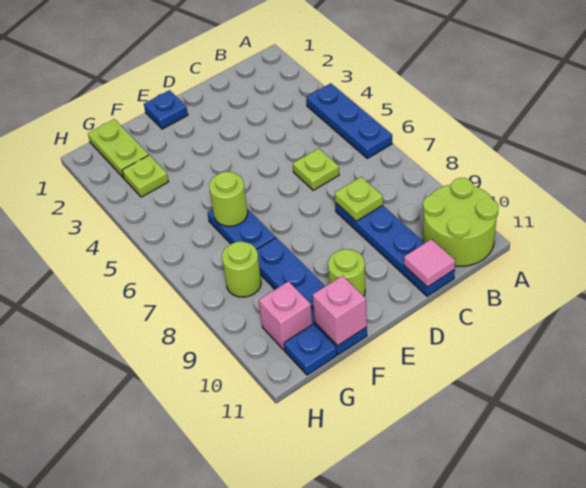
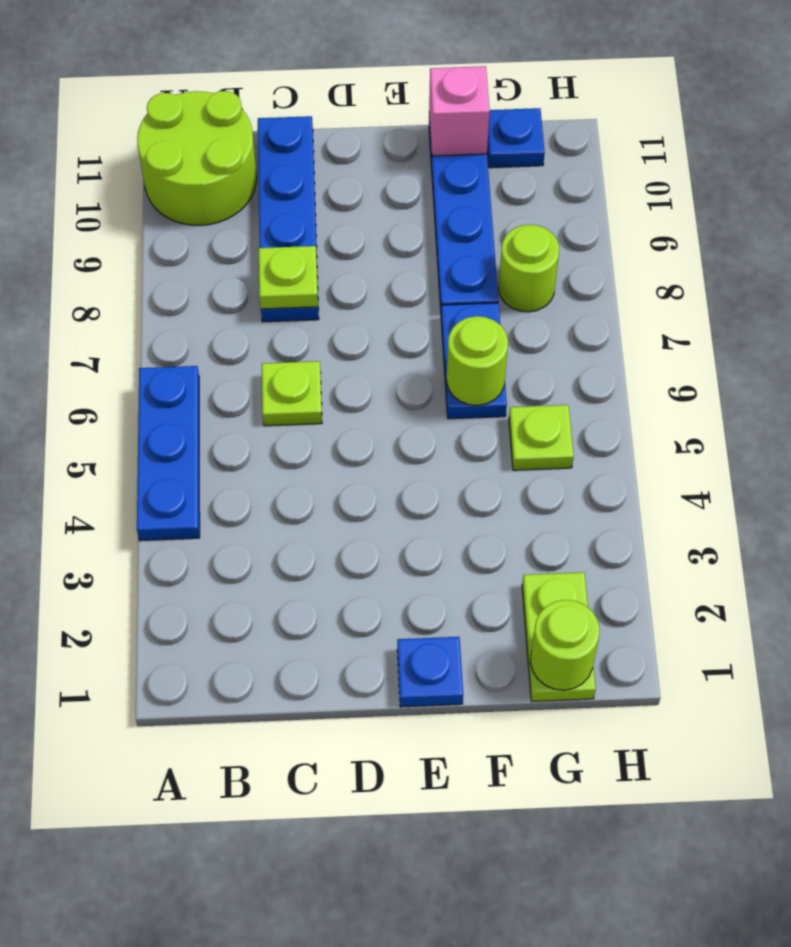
pink tile C11 level 2 -> none
lime round brick E10 level 1 -> lime round brick G1 level 2
lime plate G3 level 1 -> lime plate G5 level 1
pink brick G10 level 1 -> none

